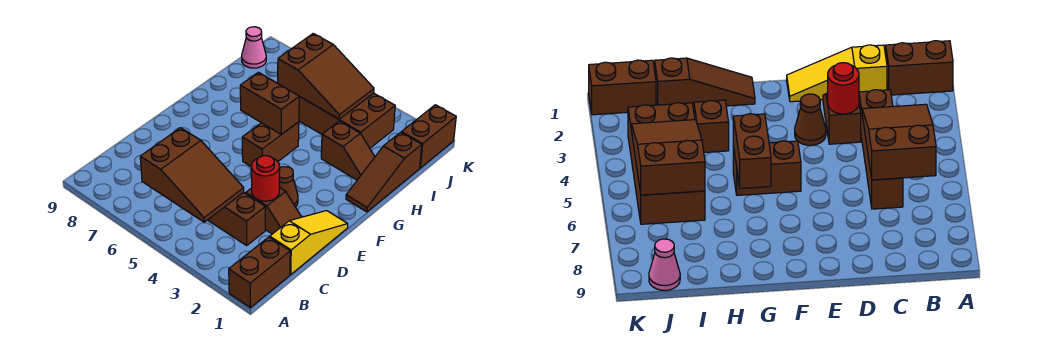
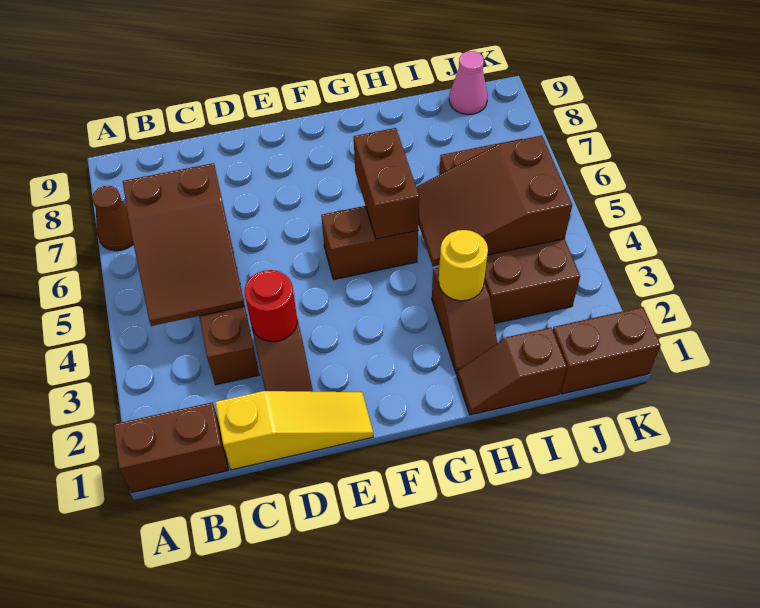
brown cone E3 level 1 -> brown cone A7 level 1
brown slope G1:I1 level 1 top I -> brown slope H1:I1 level 1 top I
none -> yellow round brick H3 level 2
brown slope I4:J6 level 2 top 6 -> brown slope H4:J5 level 2 top J

